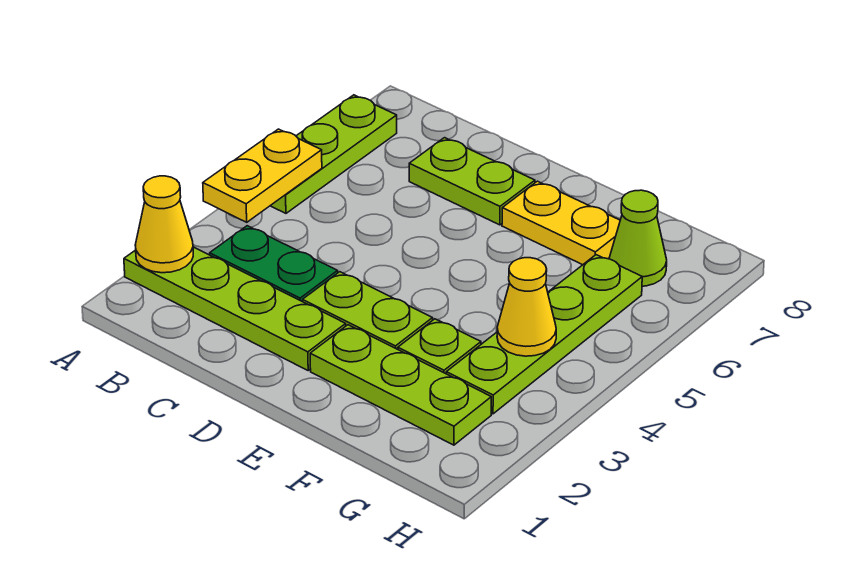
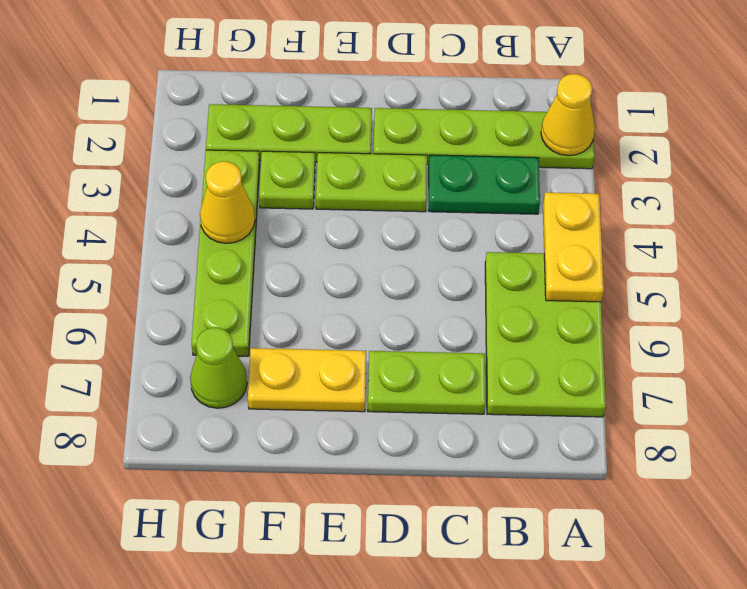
lime plate A5:A7 level 1 -> lime plate A5:B7 level 1

